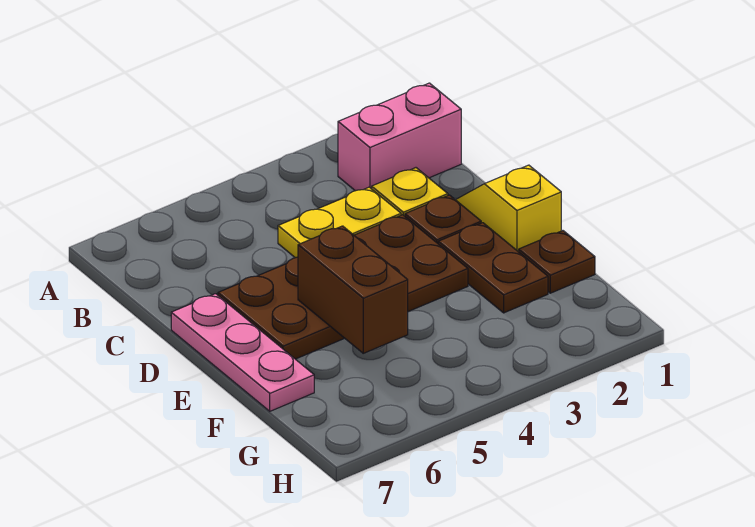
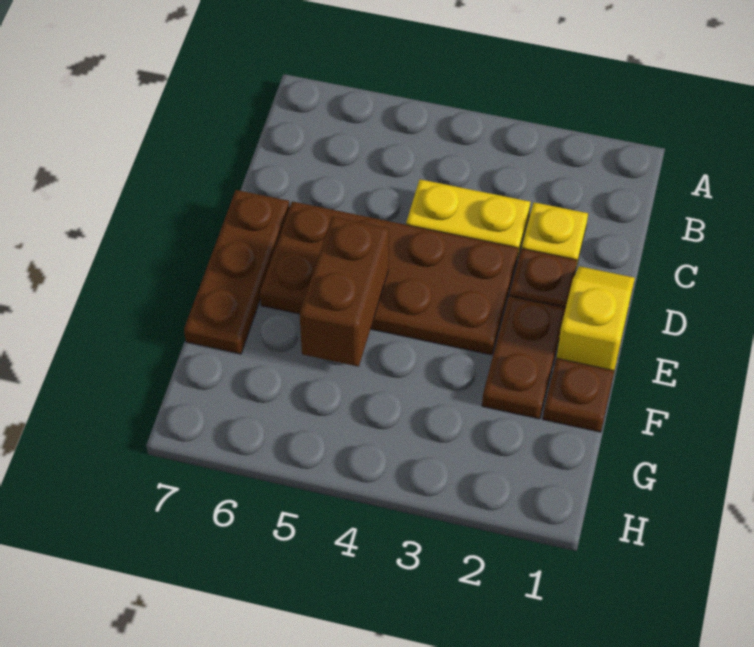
pink brick B1:B2 level 1 -> none
pink plate D7:F7 level 1 -> brown plate D7:F7 level 1

